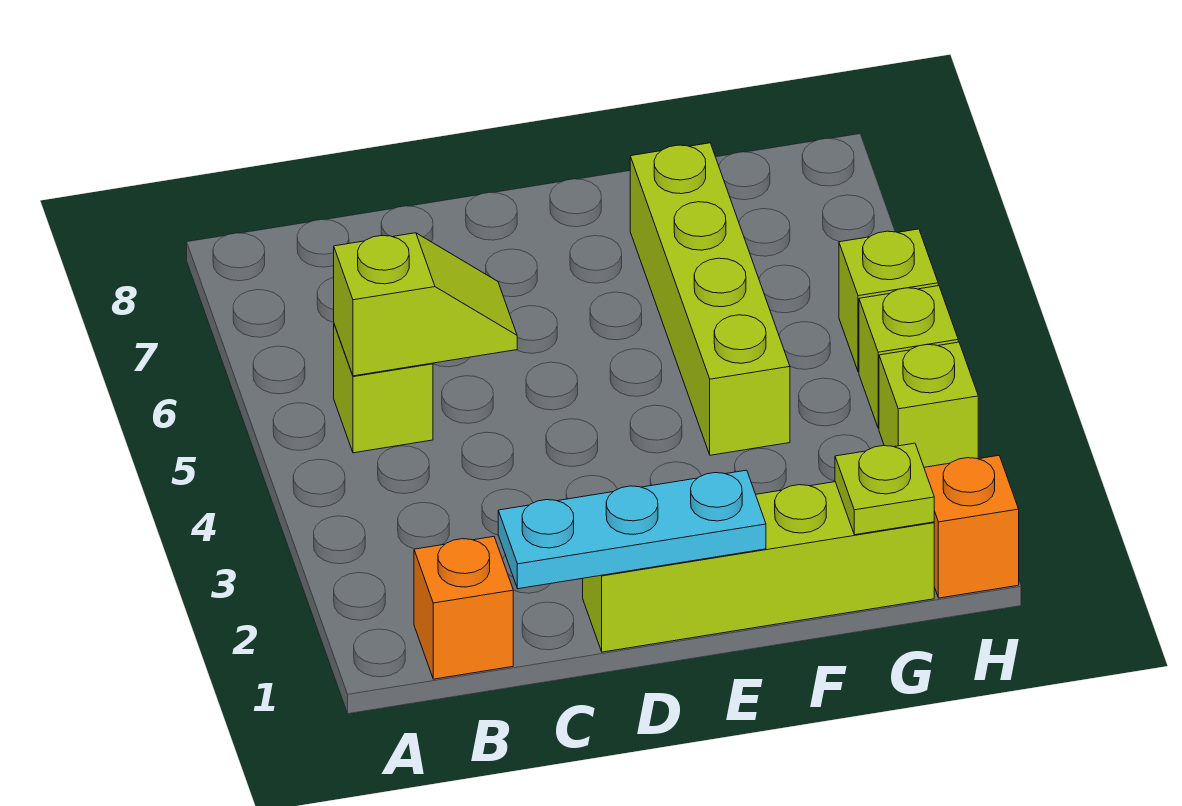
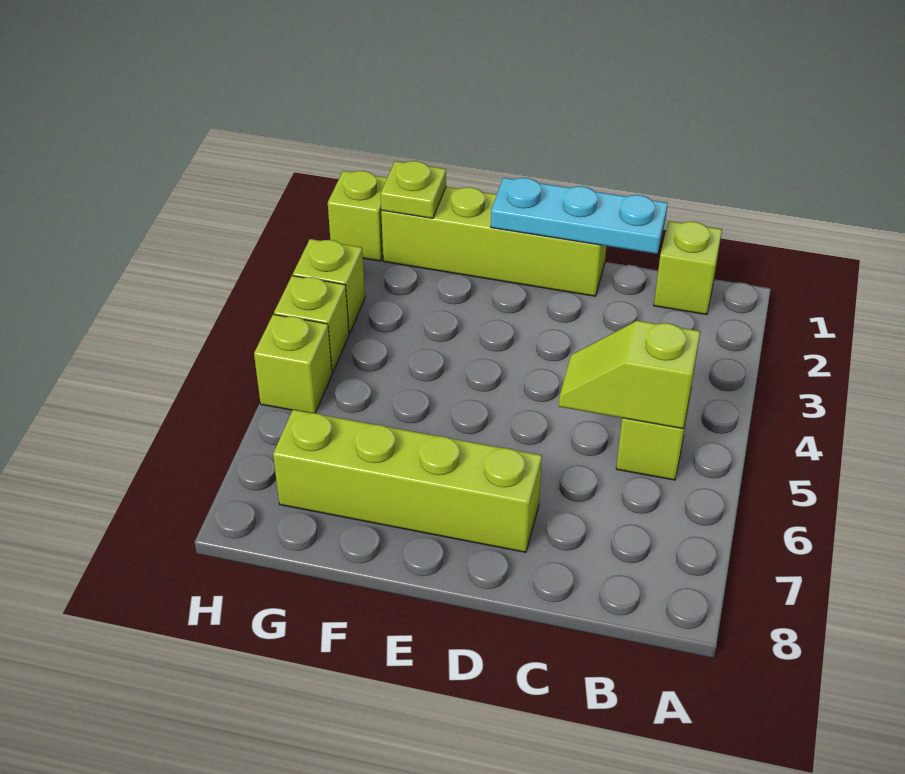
orange brick B1 level 1 -> lime brick B1 level 1
lime brick F4:F7 level 1 -> lime brick D7:G7 level 1
orange brick H1 level 1 -> lime brick H1 level 1

